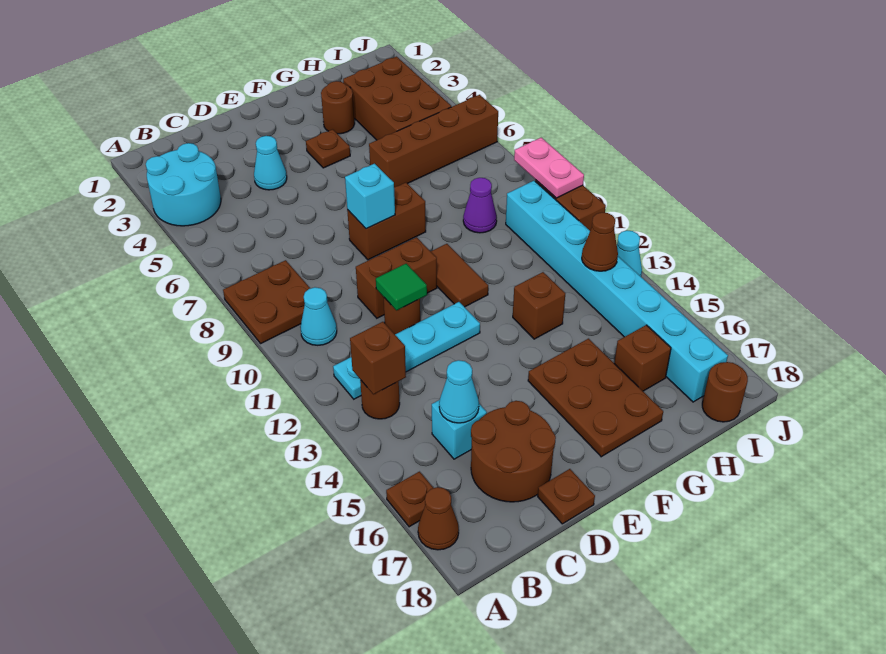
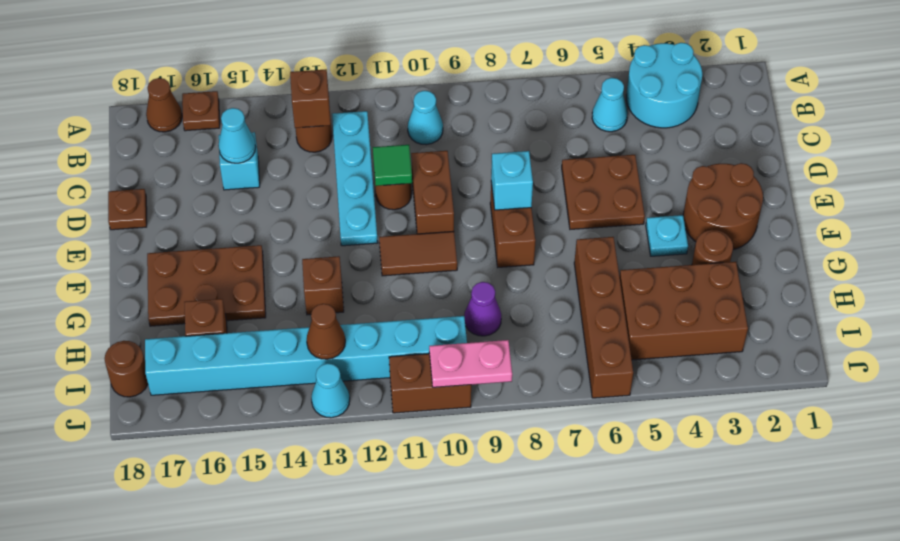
brown plate A8:B9 level 1 -> brown plate D5:E6 level 1
brown round brick C16:D17 level 1 -> brown round brick E2:F3 level 1
cyan cone D4 level 1 -> cyan cone B5 level 1
brown plate F4 level 1 -> cyan plate F4 level 1

